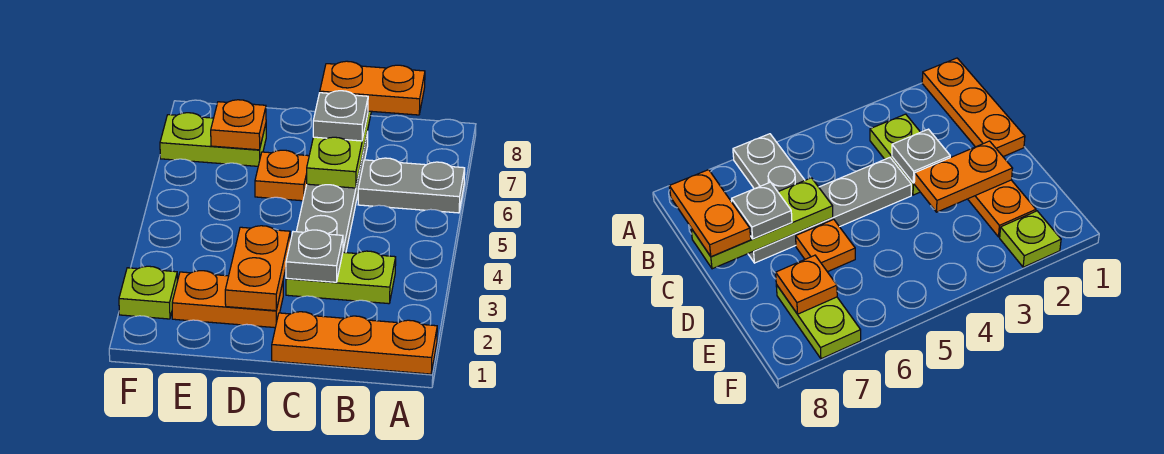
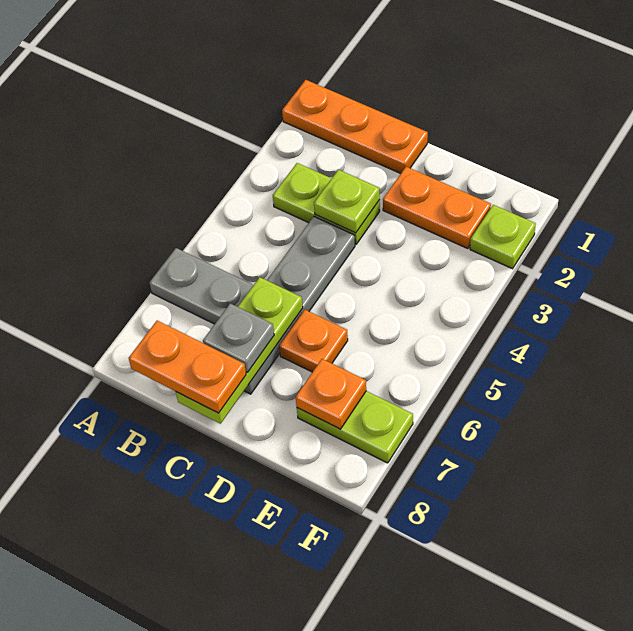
grey plate C3 level 2 -> lime plate C3 level 2
orange plate D2:D3 level 2 -> none

